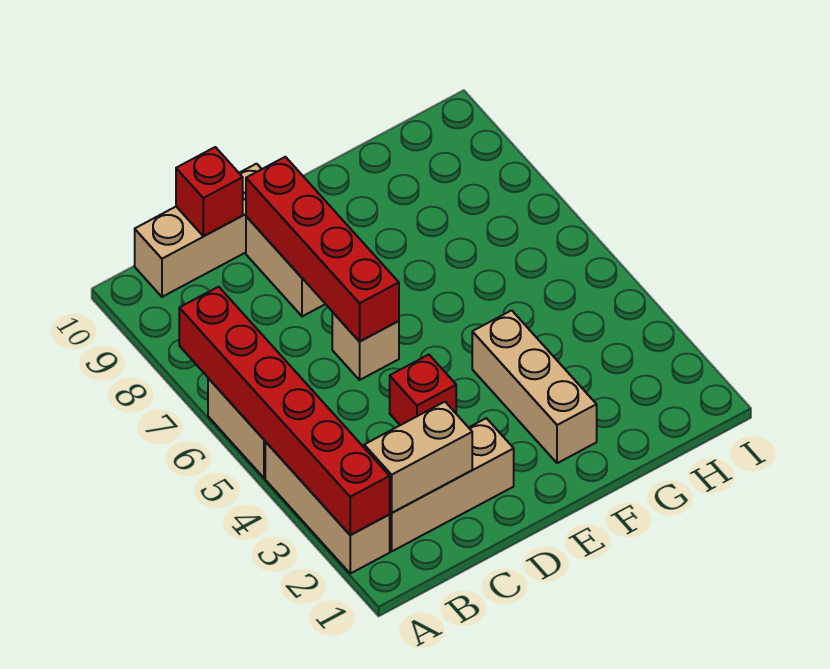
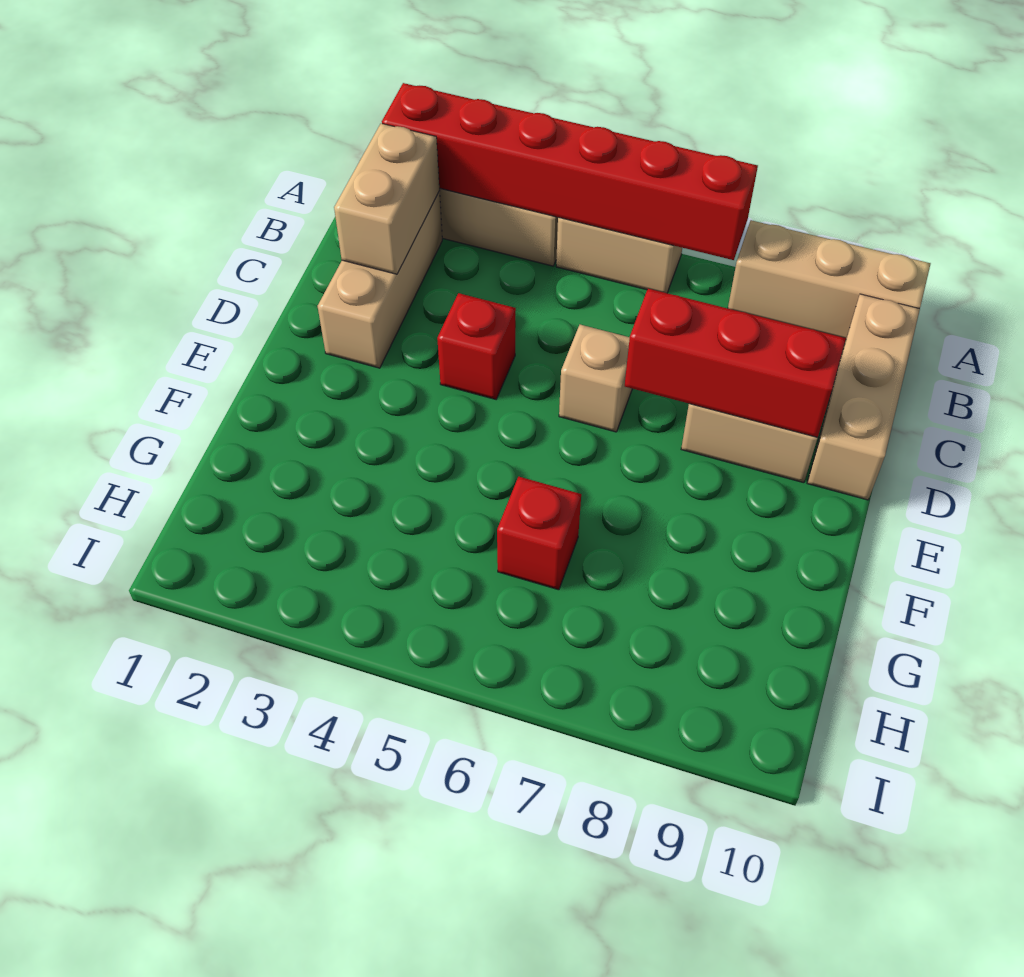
red brick C10 level 2 -> red brick G6 level 1
red brick D6:D9 level 2 -> red brick D7:D9 level 2
tan brick F2:F4 level 1 -> tan brick A8:A10 level 1

